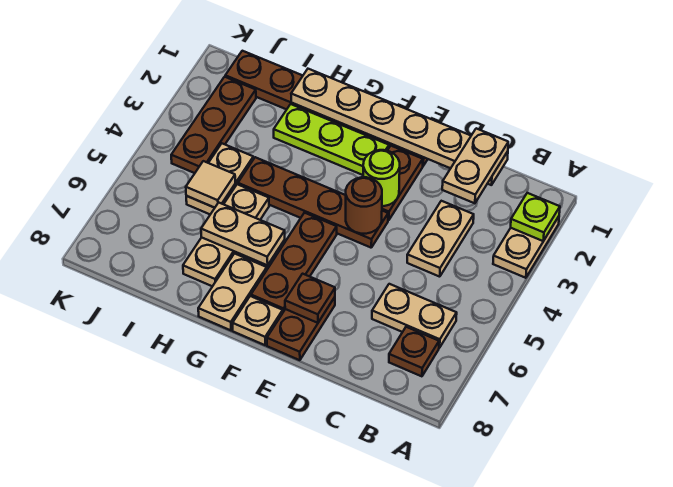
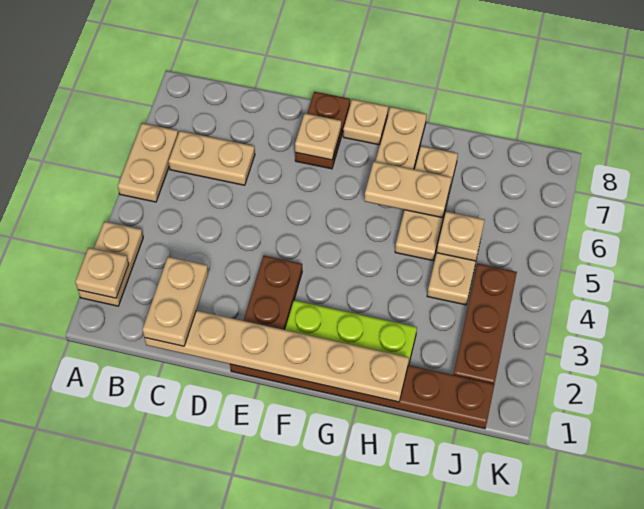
lime plate A2 level 2 -> tan plate A2 level 2
brown plate B7 level 1 -> none
tan plate C3:C4 level 1 -> tan plate A5:A6 level 1
lime round brick E3 level 2 -> none
brown plate E4:H4 level 1 -> none
brown round brick E4 level 2 -> none
brown plate E7 level 2 -> tan plate E7 level 2
brown plate F5:F7 level 1 -> none
tan tile I5 level 2 -> tan plate I5 level 2

